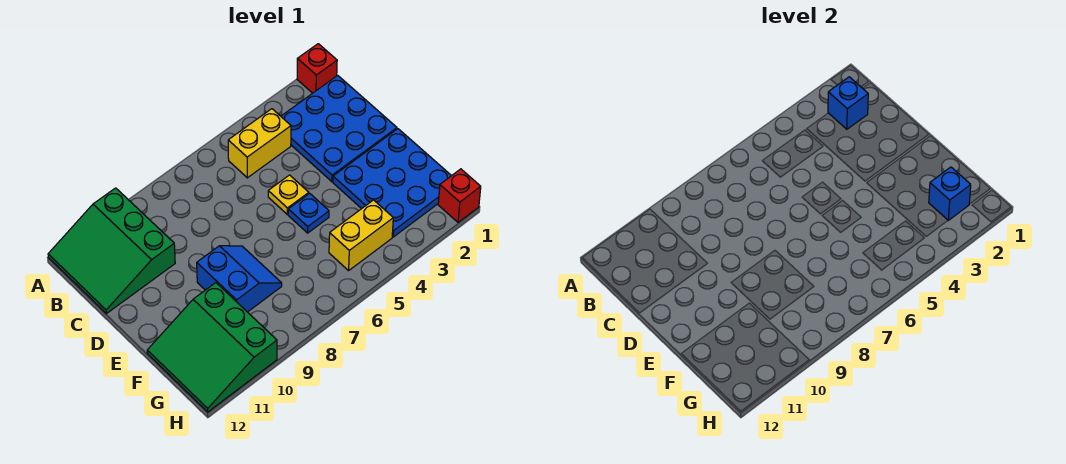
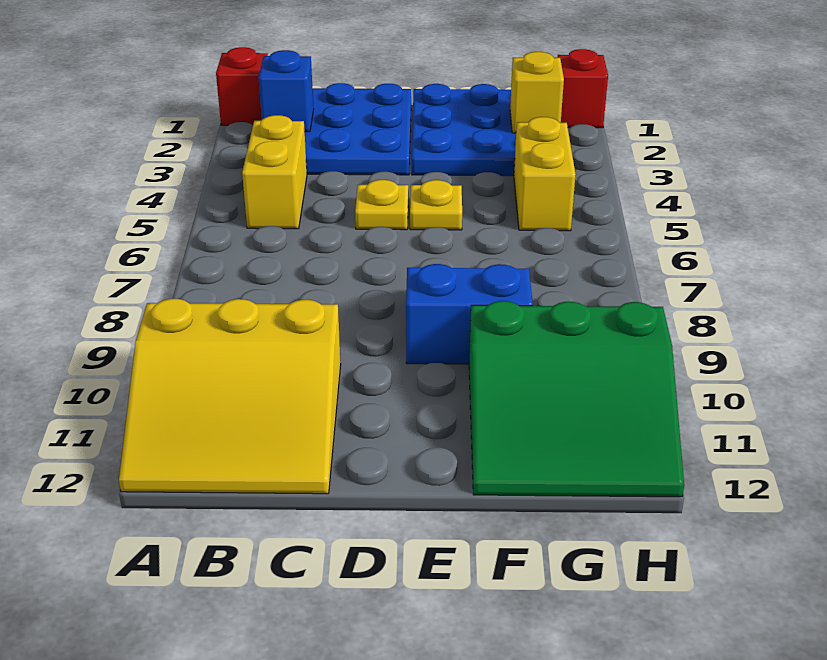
green slope A10:C12 level 1 top 10 -> yellow slope A10:C12 level 1 top 10
blue plate E5 level 1 -> yellow plate E5 level 1
blue brick G2 level 2 -> yellow brick G2 level 2

